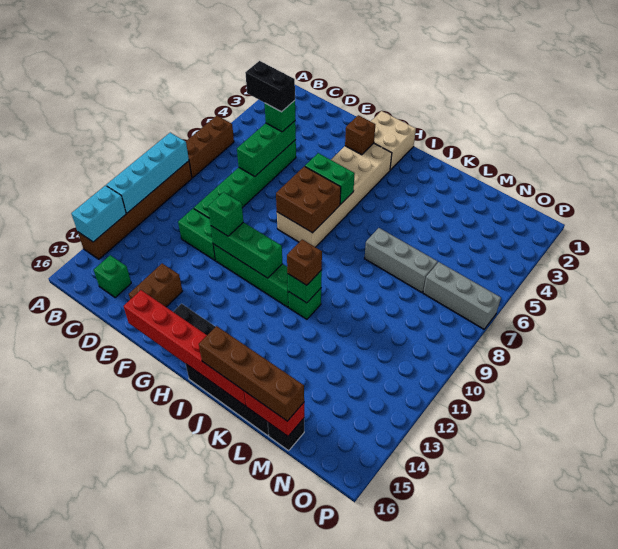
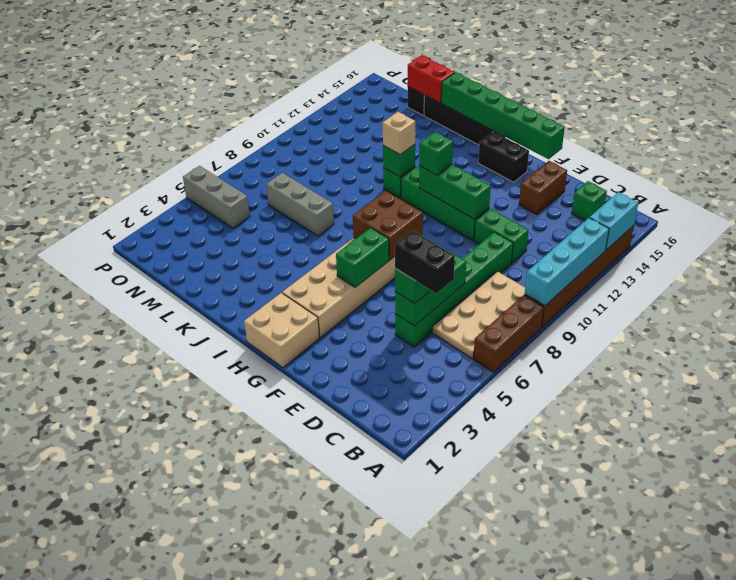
none -> tan plate B6:C9 level 1
green brick F11 level 3 -> green brick H11 level 3
red brick F16:K16 level 2 -> green brick F16:K16 level 2
brown brick G3 level 2 -> none
green brick G6:H6 level 2 -> green brick G5:G6 level 2
brown brick J11 level 3 -> tan brick J11 level 3
brown brick J16:M16 level 3 -> none
grey brick N7:P7 level 1 -> grey brick N5:P5 level 1

